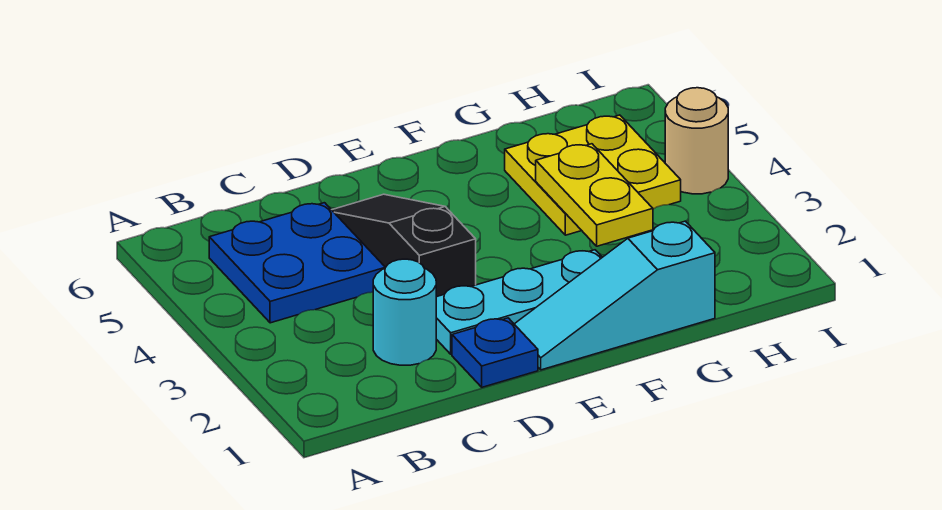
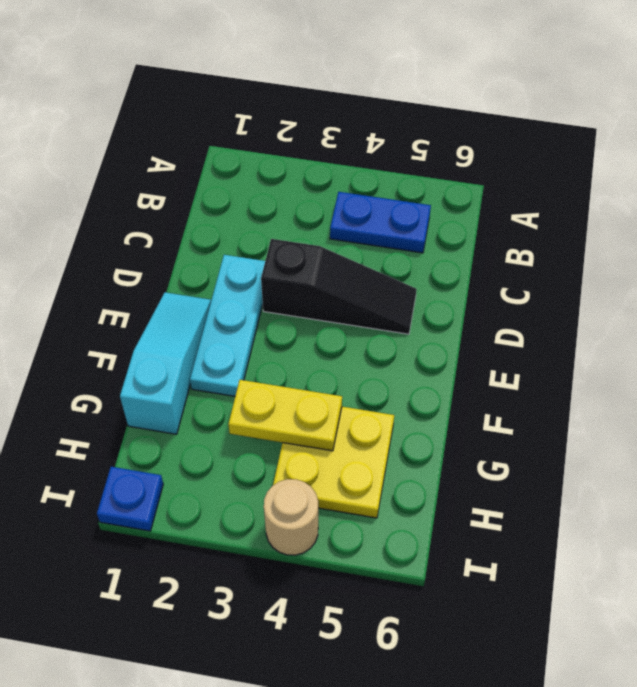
blue plate B4:C5 level 1 -> blue plate B4:B5 level 1
cyan round brick C2 level 1 -> none
blue plate D1 level 1 -> blue plate I1 level 1

